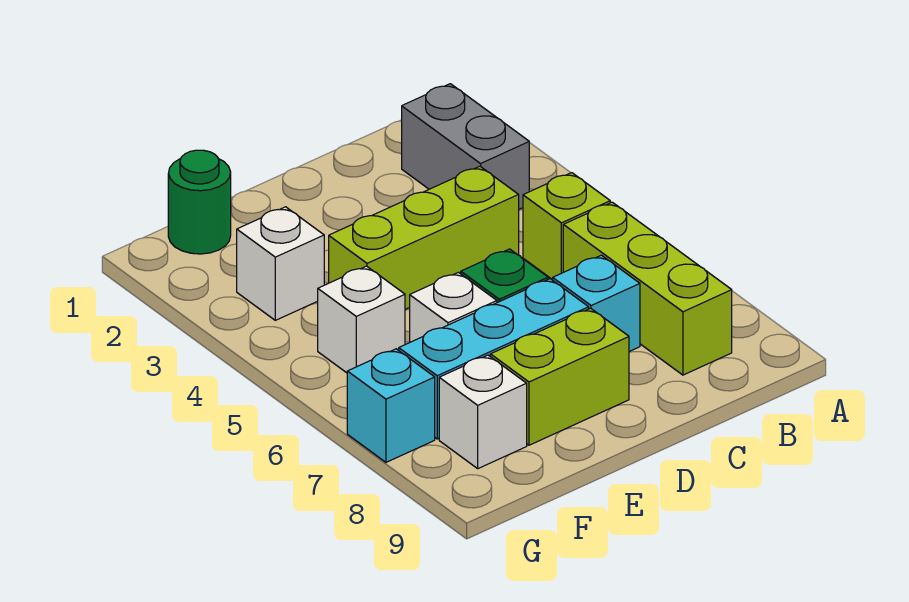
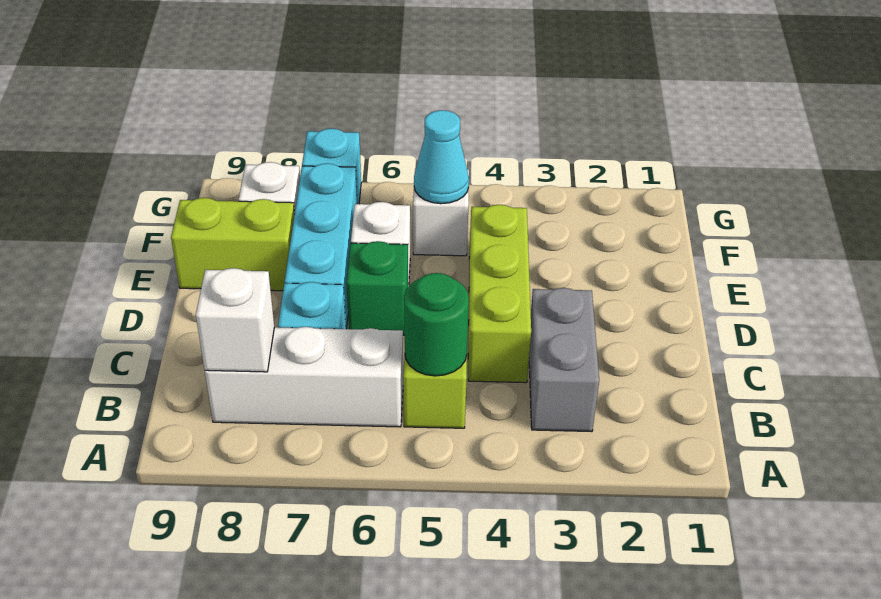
grey brick B2:B3 level 1 -> grey brick B3:C3 level 1
lime brick B6:B8 level 1 -> white brick B6:B8 level 1
lime brick D8:E8 level 1 -> lime brick E8:E9 level 1
green round brick F1 level 1 -> green round brick B5 level 2
white brick F3 level 1 -> white brick B8 level 2
none -> cyan cone F5 level 2

